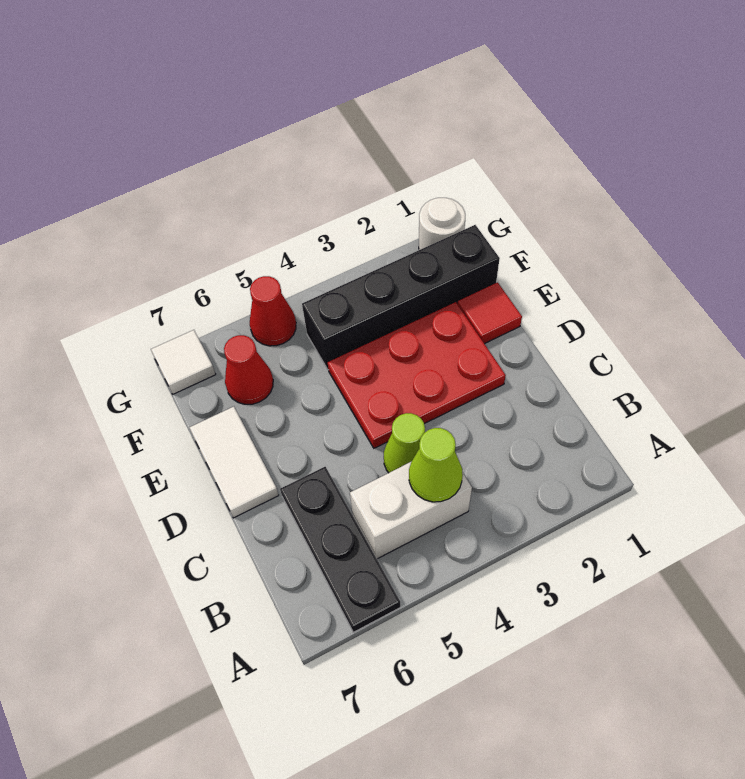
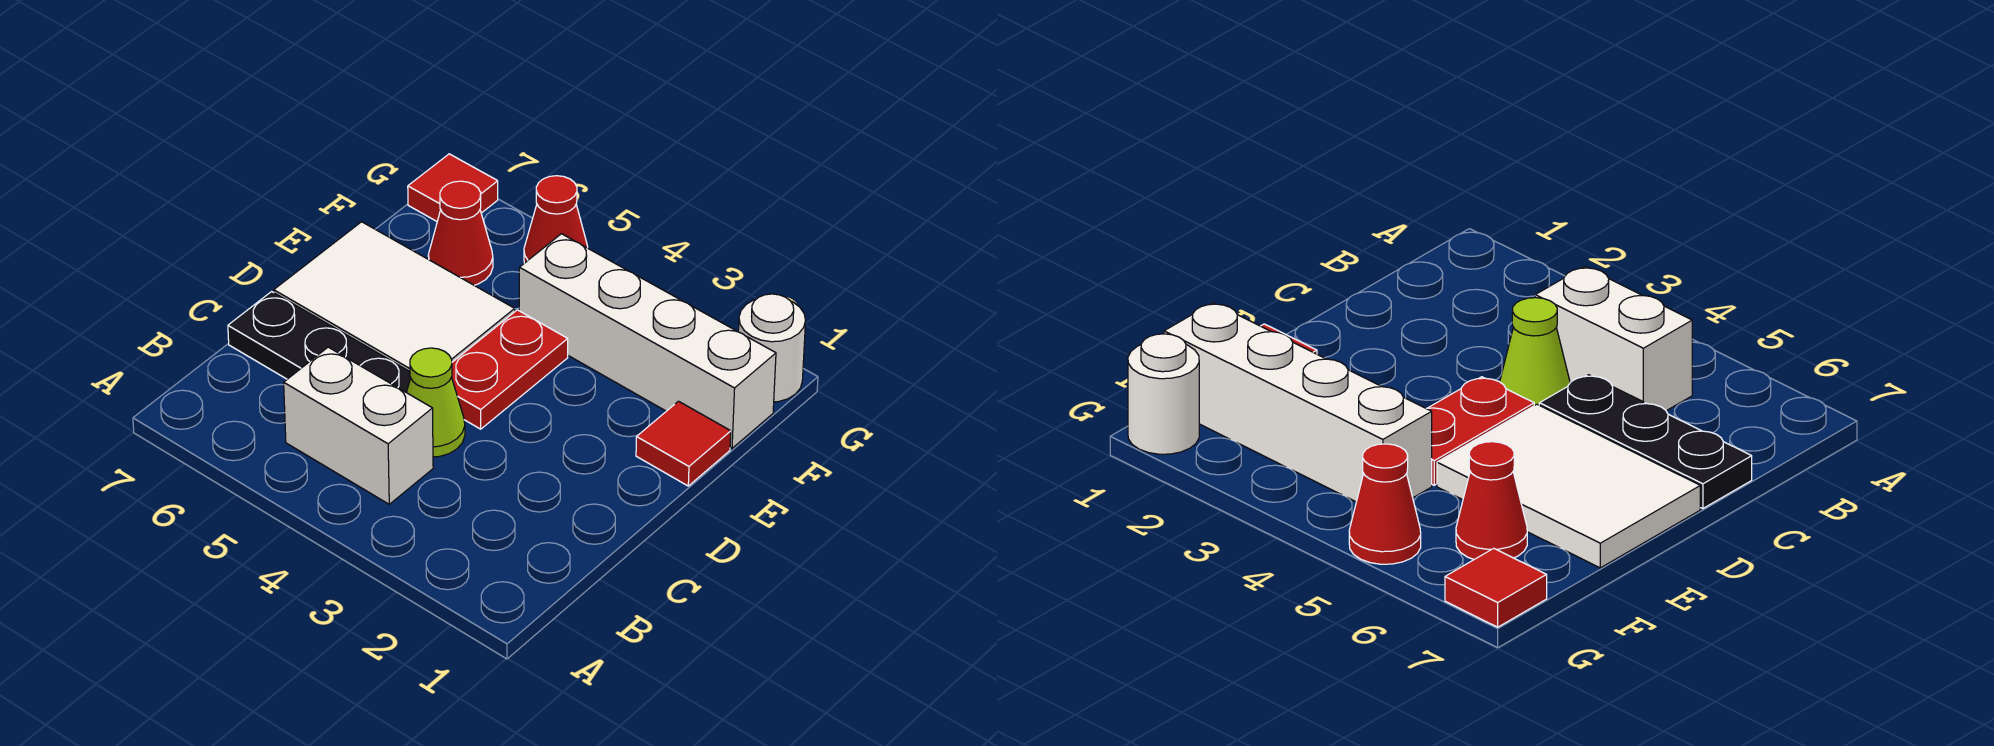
black plate A6:C6 level 1 -> black plate C5:C7 level 1
lime cone B4 level 2 -> none
red plate D2:E4 level 1 -> red plate D4:E4 level 1
white tile D7:E7 level 1 -> white tile D5:E7 level 1
black brick F1:F4 level 1 -> white brick F1:F4 level 1
white tile G7 level 1 -> red tile G7 level 1

